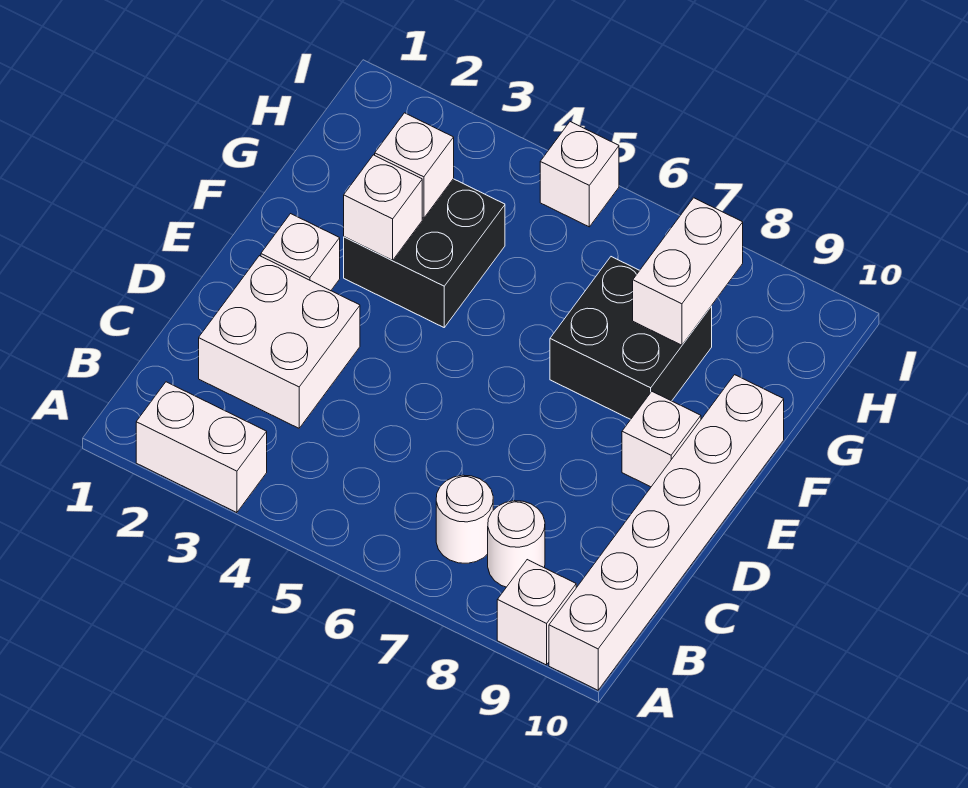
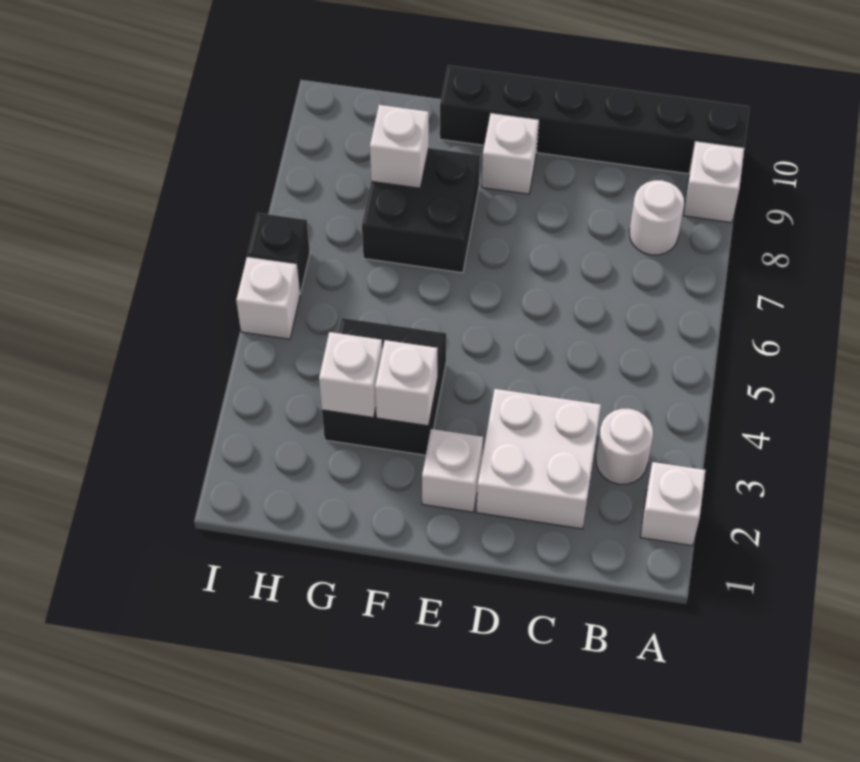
white brick A2:A3 level 1 -> white brick A2 level 1
white brick A10:F10 level 1 -> black brick A10:F10 level 1
white round brick B7 level 1 -> white round brick B3 level 1
white brick G8:H8 level 2 -> white brick G8 level 2
none -> black brick I6 level 1

